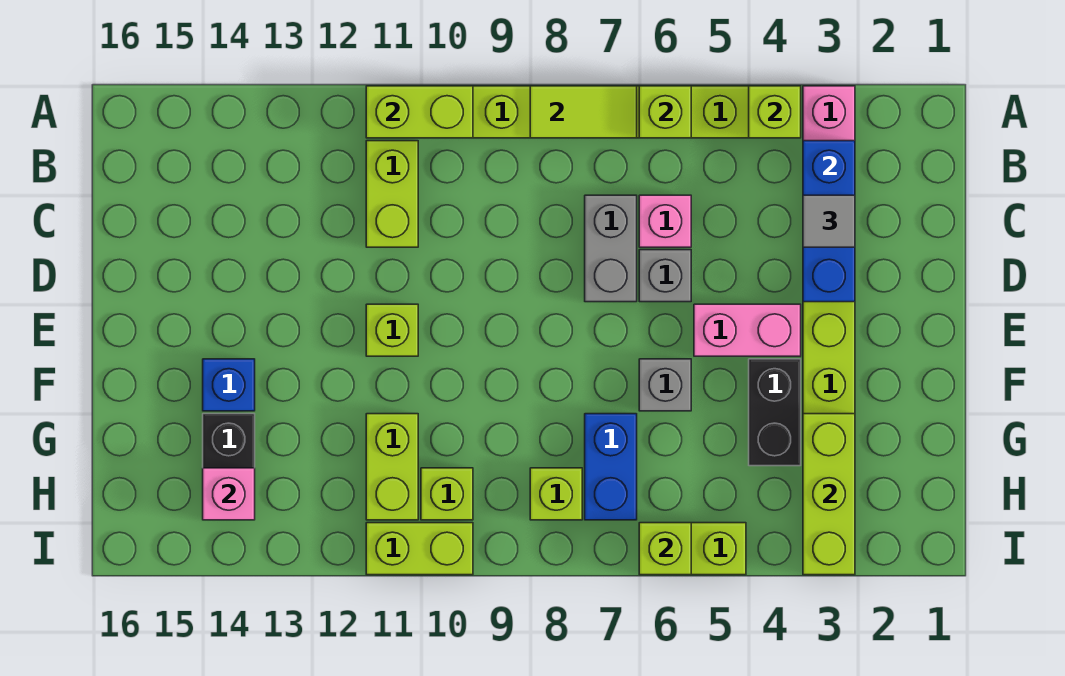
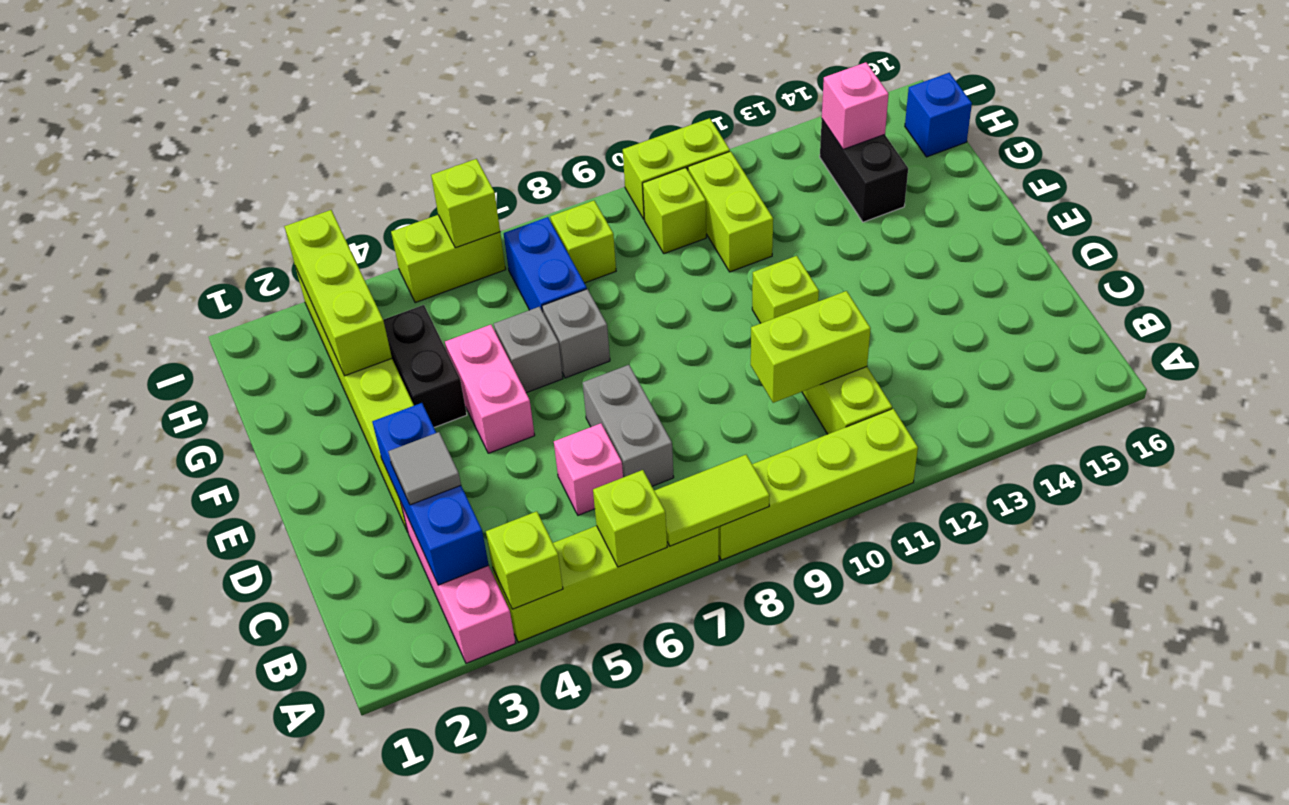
lime brick A10:A11 level 2 -> lime brick C10:C11 level 2
grey brick D6 level 1 -> grey brick F7 level 1
pink brick E4:E5 level 1 -> pink brick E5:F5 level 1
blue brick F14 level 1 -> blue brick H16 level 1

